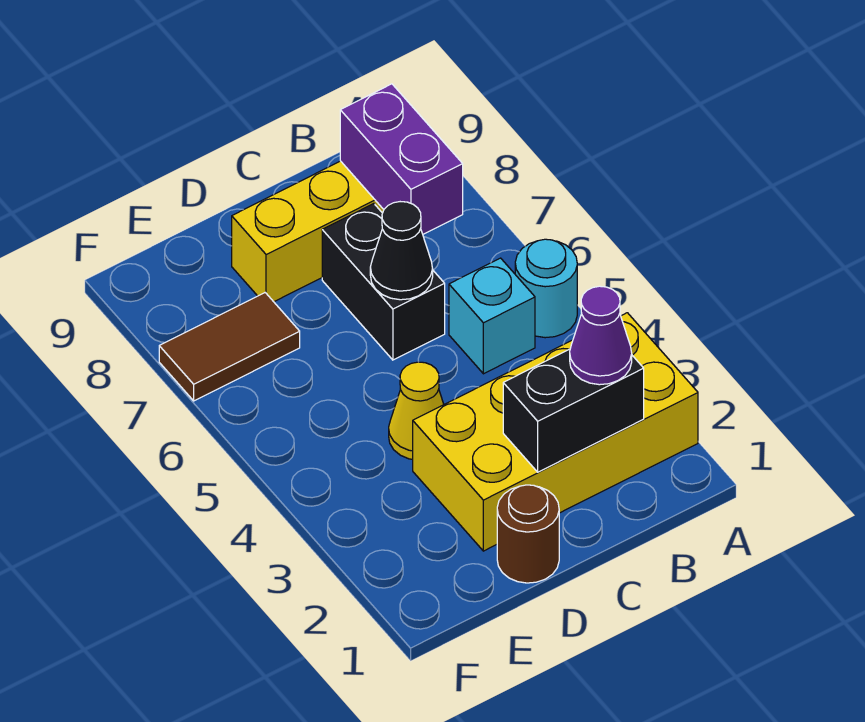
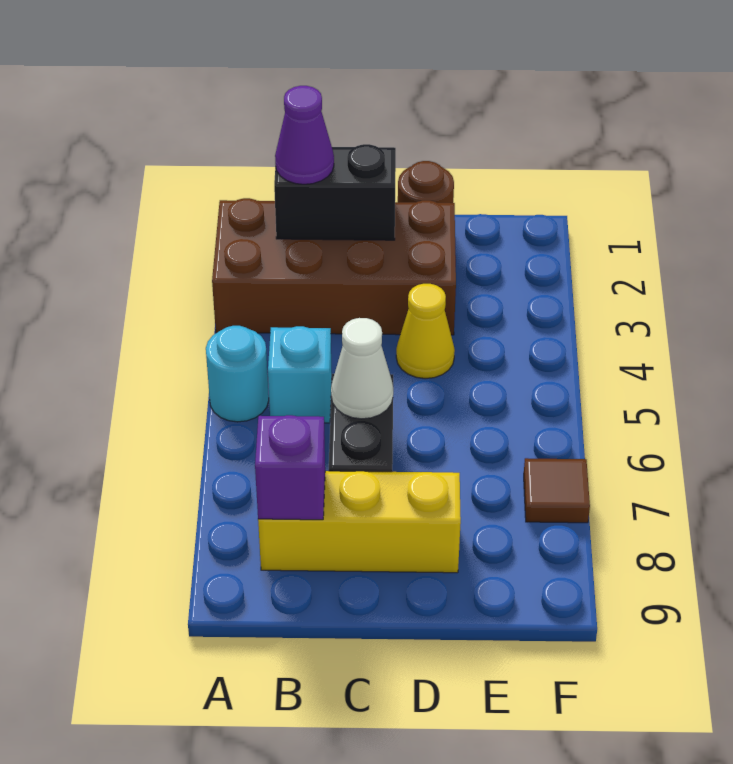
yellow brick A2:D3 level 1 -> brown brick A2:D3 level 1
purple brick B7:B8 level 2 -> purple brick B8 level 2
black cone C6 level 2 -> white cone C6 level 2
brown tile E7:F7 level 1 -> brown tile F7 level 1

